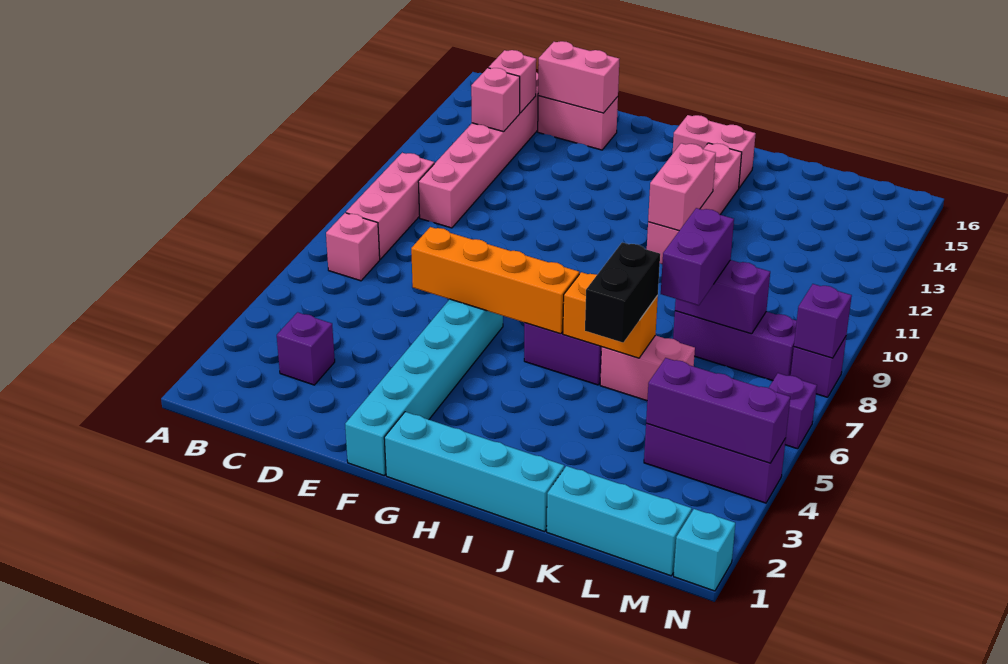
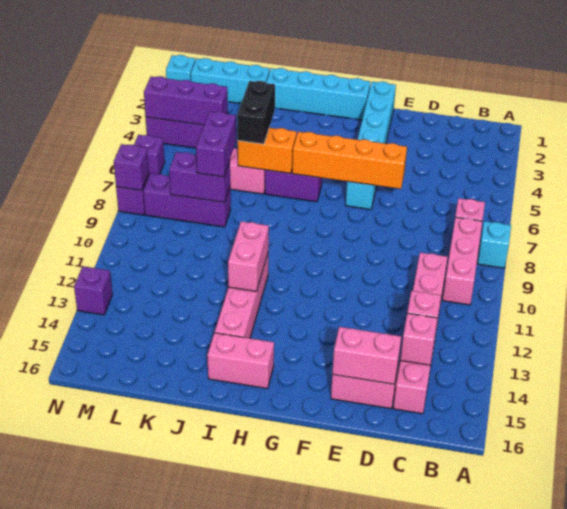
none -> cyan brick A8 level 1
purple brick C3 level 1 -> purple brick N13 level 1

